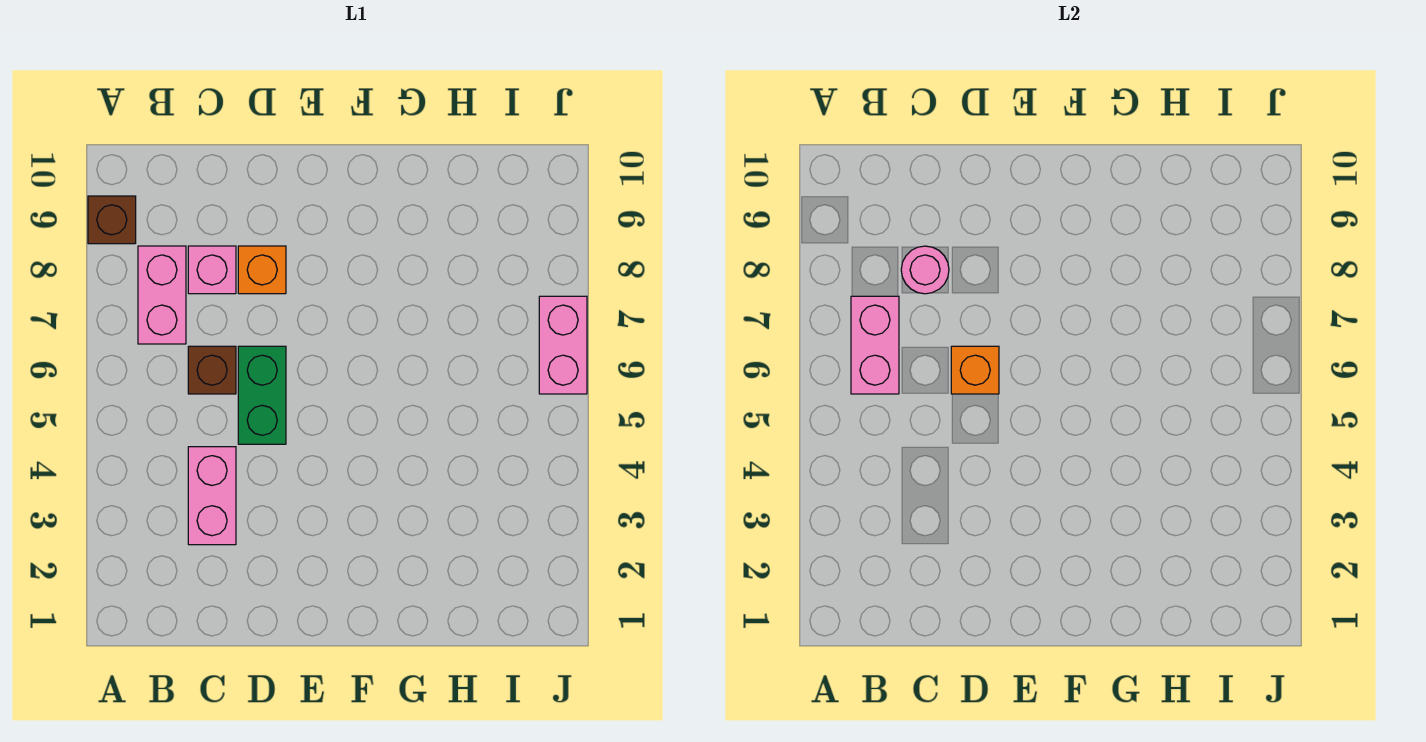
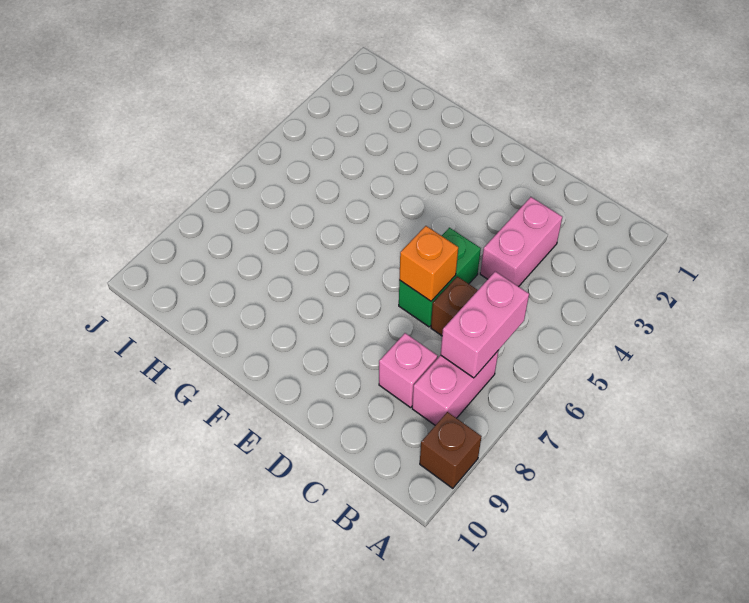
pink round brick C8 level 2 -> none
orange brick D8 level 1 -> none
pink brick J6:J7 level 1 -> none

